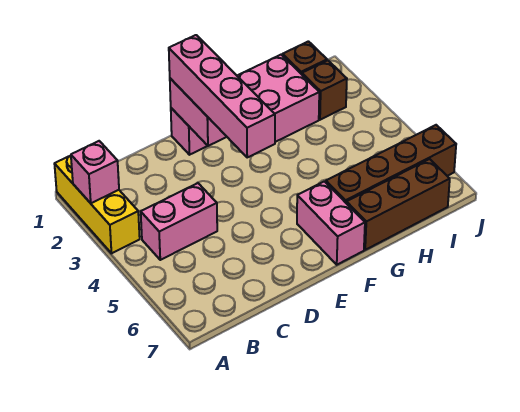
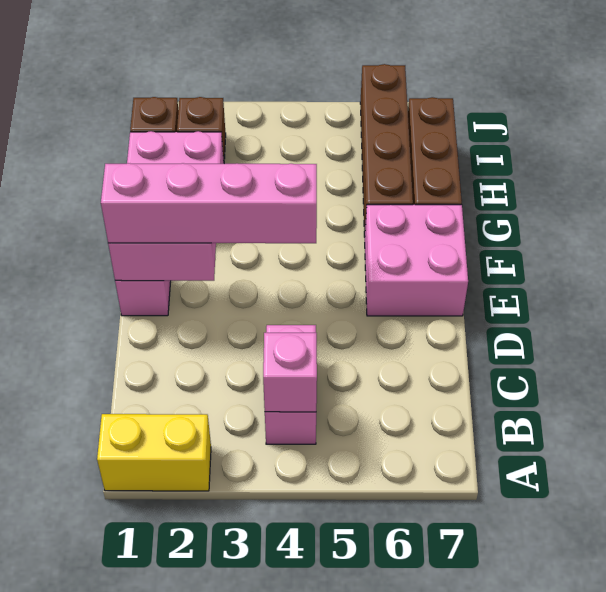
yellow brick A1:A3 level 1 -> yellow brick A1:A2 level 1
pink brick A2 level 2 -> pink brick B4 level 2
pink brick F6:F7 level 1 -> pink brick E6:F7 level 1

